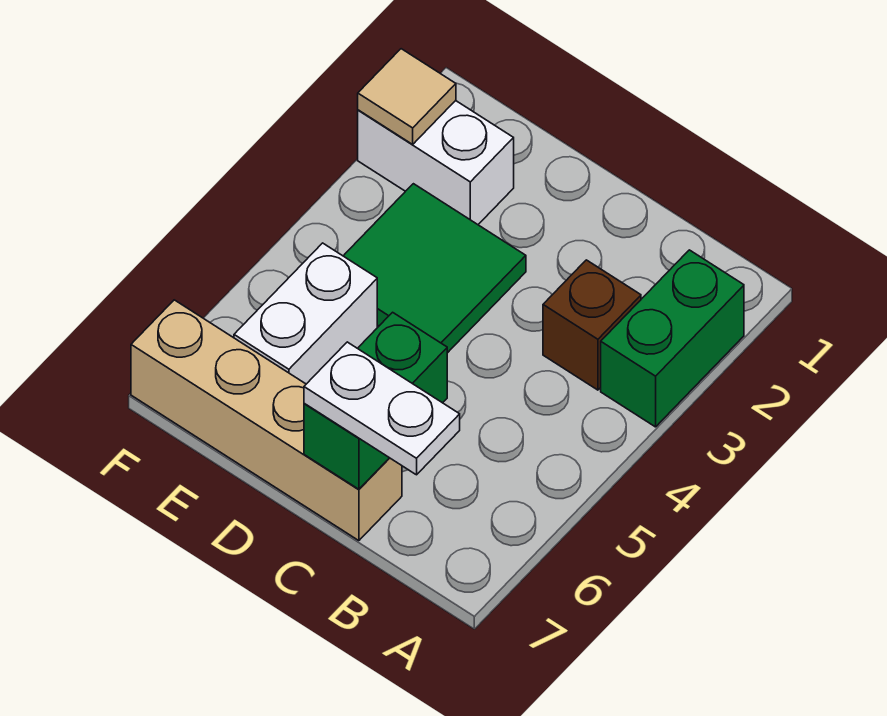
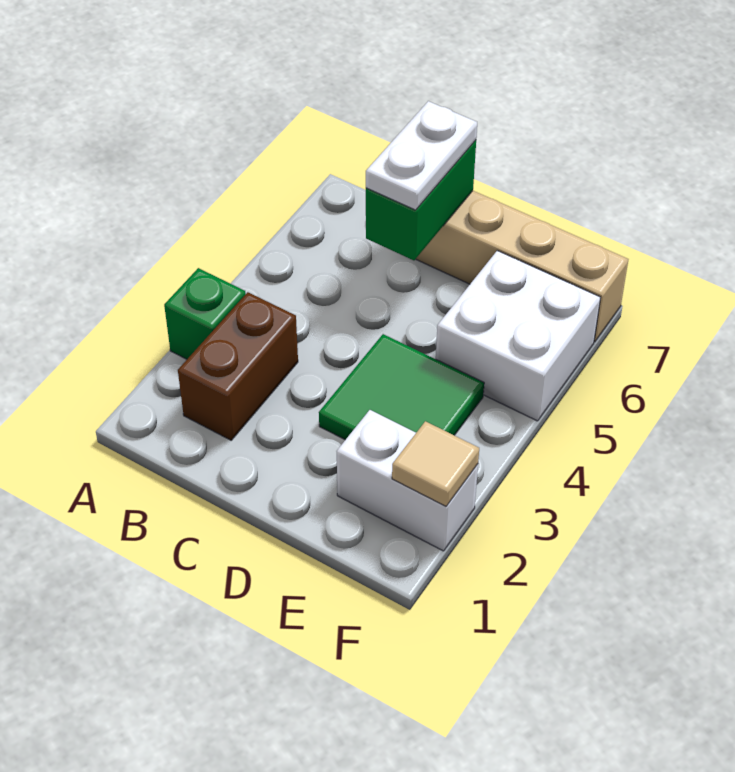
green brick A2:A3 level 1 -> green brick A3 level 1
brown brick B3 level 1 -> brown brick B2:B3 level 1
white plate B7:C7 level 3 -> white plate C6:C7 level 3
white brick E5:E6 level 1 -> white brick E5:F6 level 1

